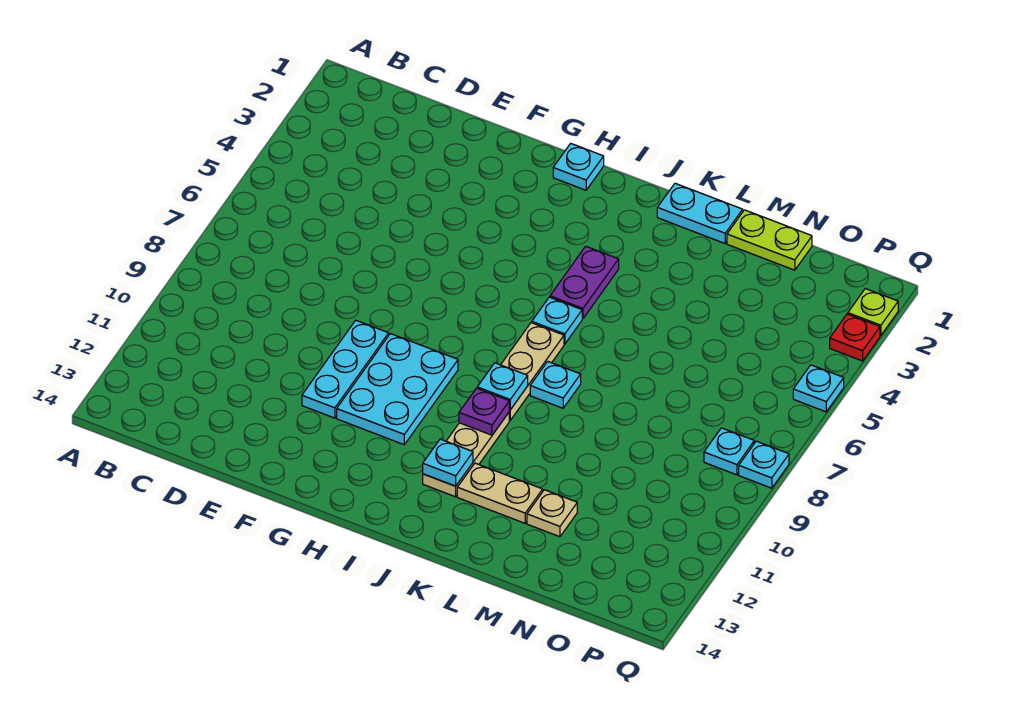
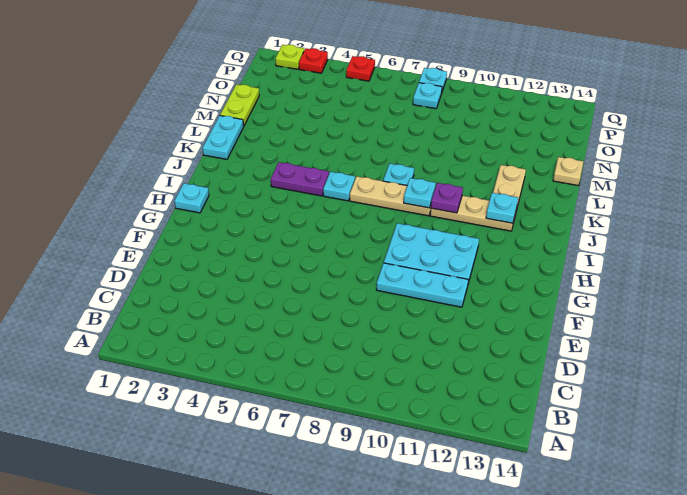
tan plate M12 level 1 -> tan plate M14 level 1
cyan plate Q5 level 1 -> red plate Q5 level 1

